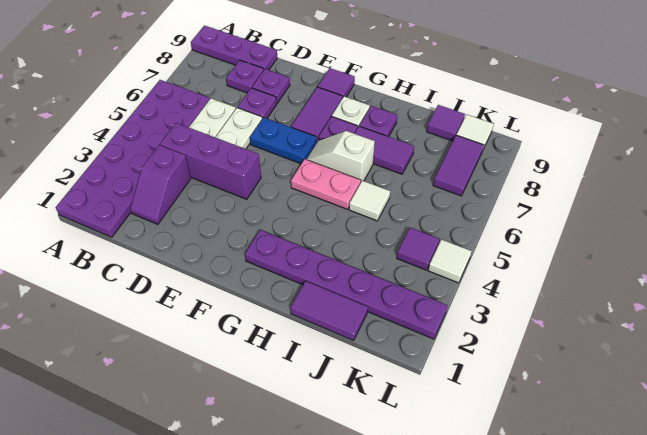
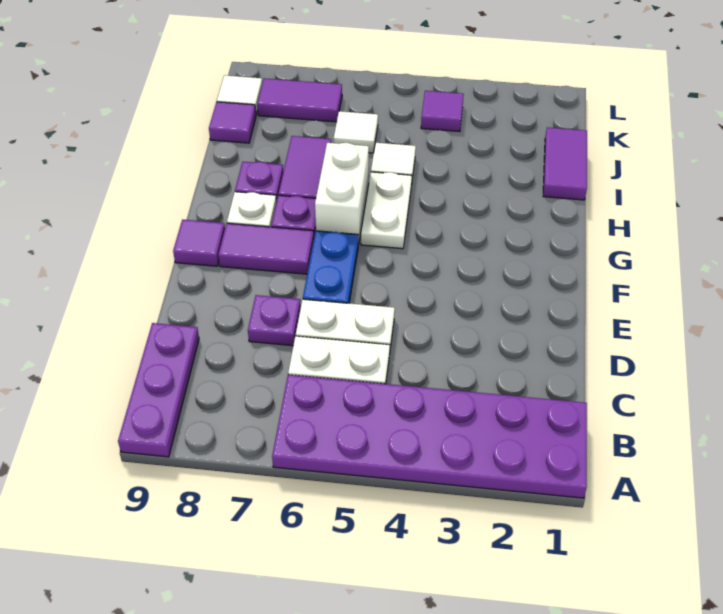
purple slope C2:C3 level 1 top 3 -> none
purple brick C4:E4 level 1 -> none
purple plate C8 level 1 -> none
purple plate D8 level 1 -> none
purple plate G2:L2 level 1 -> none
pink plate G5:H5 level 1 -> white plate G5:H5 level 1
white slope G6:H6 level 1 top H -> white brick G6:H6 level 1
white tile L4 level 1 -> white tile J6 level 1

